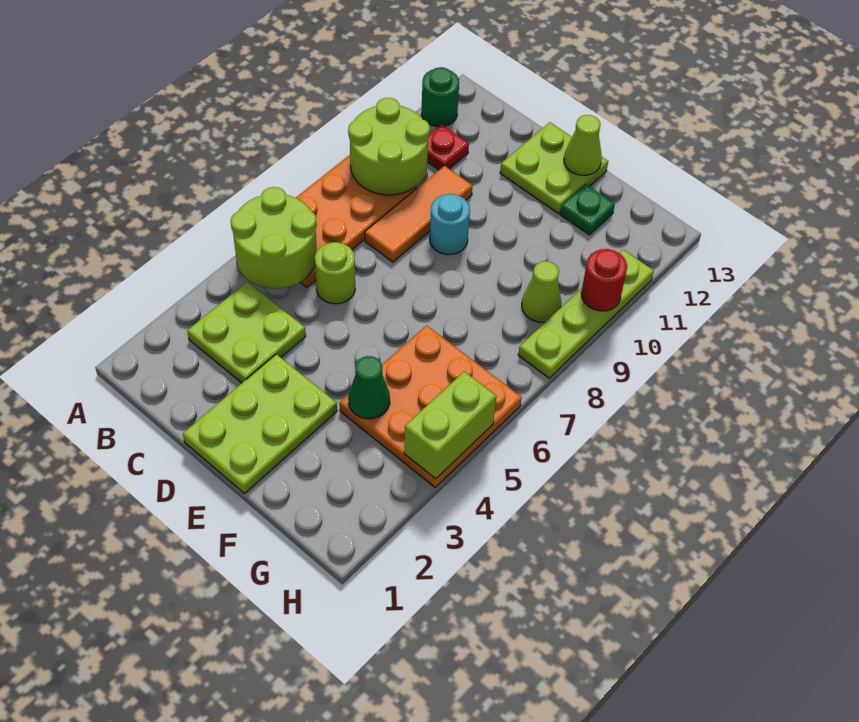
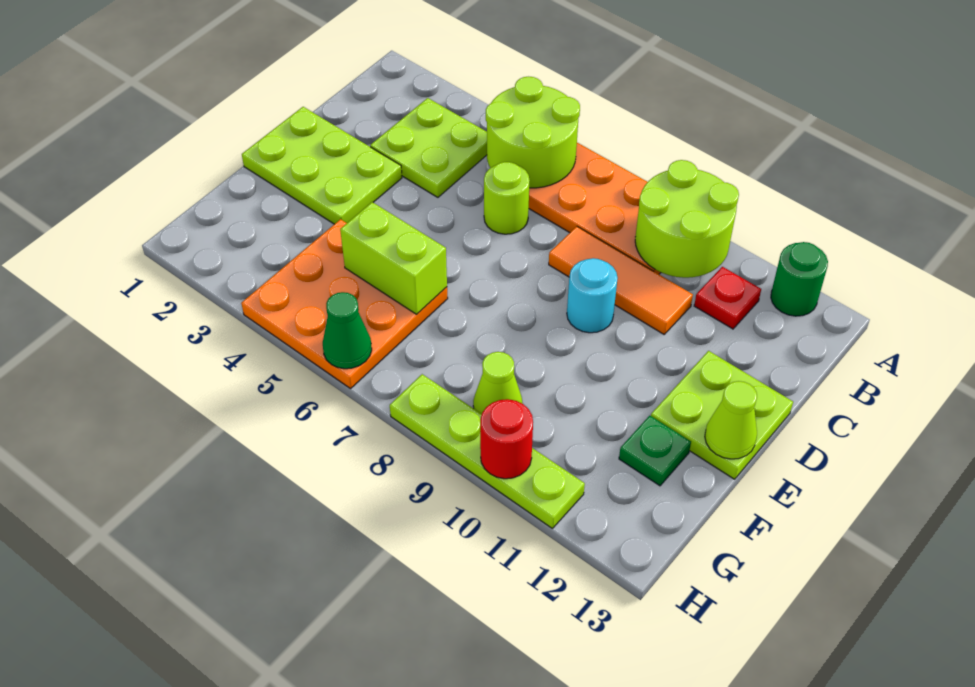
green cone F4 level 2 -> green cone H6 level 2
lime brick H4:H5 level 2 -> lime brick F5:F6 level 2

